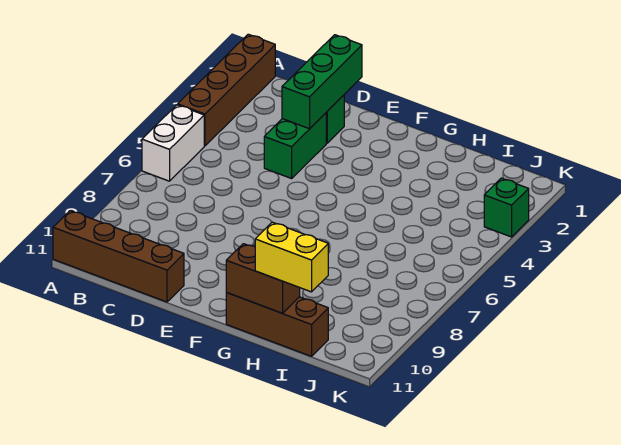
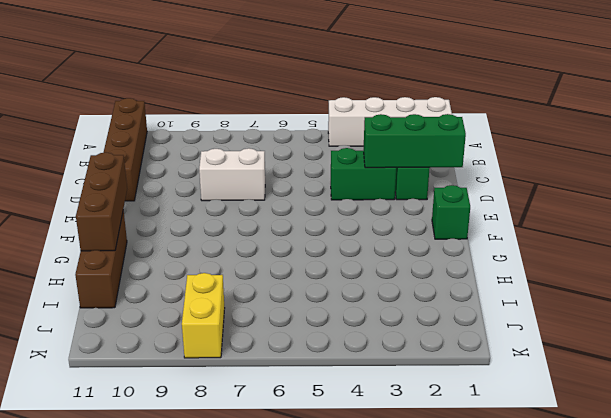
brown brick A1:A4 level 1 -> white brick A1:A4 level 1
white brick A5:A6 level 1 -> white brick D7:D8 level 1
brown brick G11:H11 level 2 -> brown brick F11:H11 level 2
yellow brick H11:I11 level 3 -> yellow brick J8:K8 level 1
green brick K3 level 1 -> green brick F1 level 1

